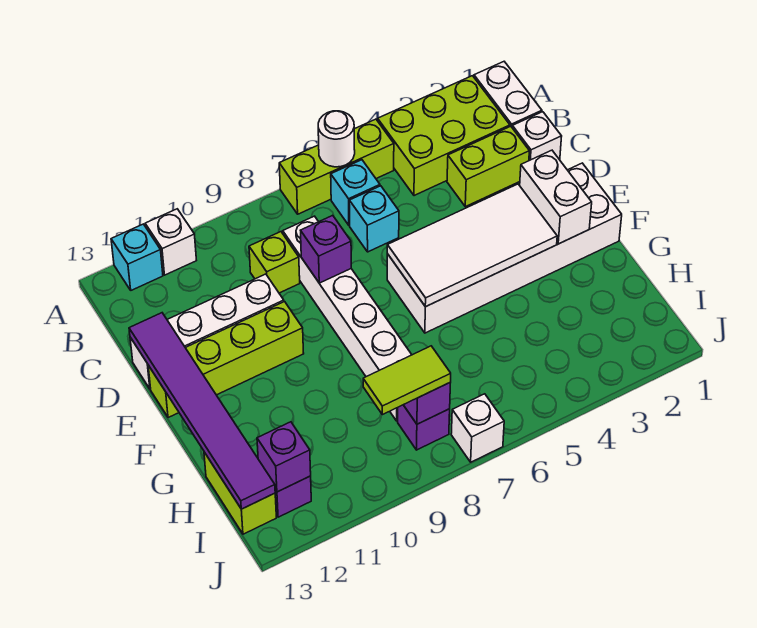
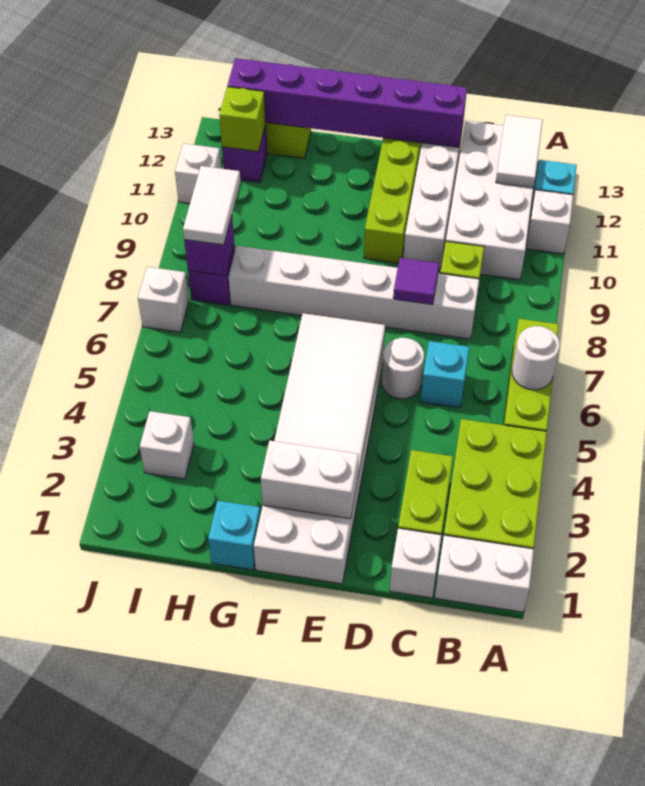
cyan brick B6 level 1 -> cyan brick G1 level 1
none -> white brick B10:C13 level 1
none -> white tile B12:B13 level 2
none -> white round brick D6 level 1
purple brick D8 level 2 -> purple tile D8 level 2
purple tile D13:I13 level 2 -> purple brick D13:I13 level 2
none -> white brick I3 level 1
lime tile I8:I9 level 3 -> white tile I8:I9 level 3
purple brick I12 level 2 -> lime brick I12 level 2
none -> white brick J11 level 1

